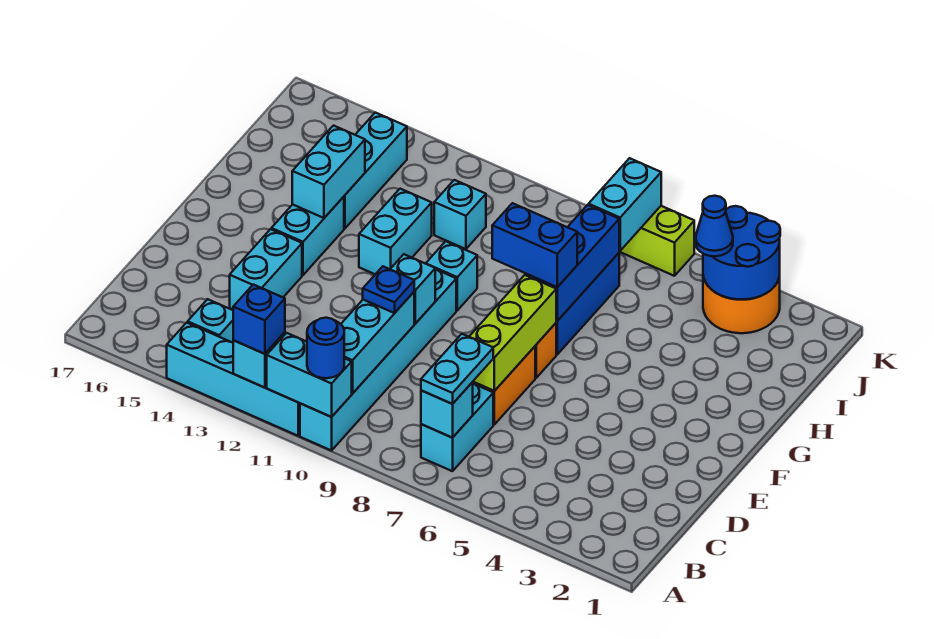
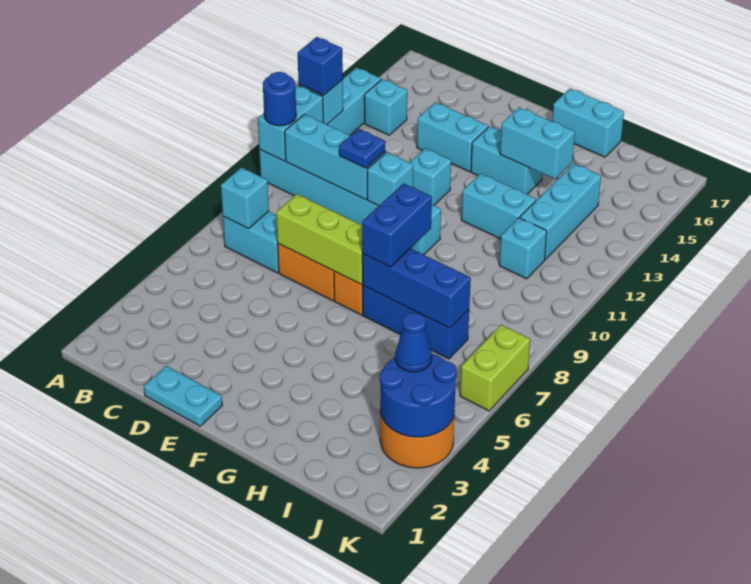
cyan plate B7:C7 level 3 -> cyan plate D1:E1 level 1
cyan brick G10 level 1 -> cyan brick E12 level 1
cyan brick H14:J14 level 1 -> cyan brick I12:I14 level 1
cyan brick J7:K7 level 2 -> cyan brick G17:H17 level 1

